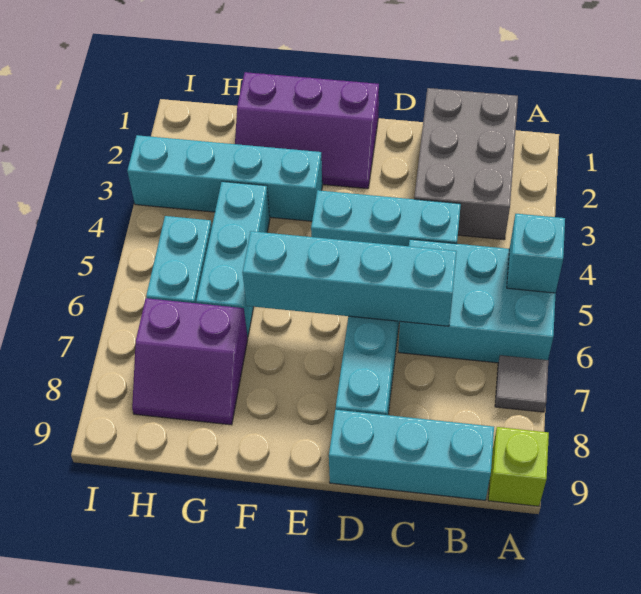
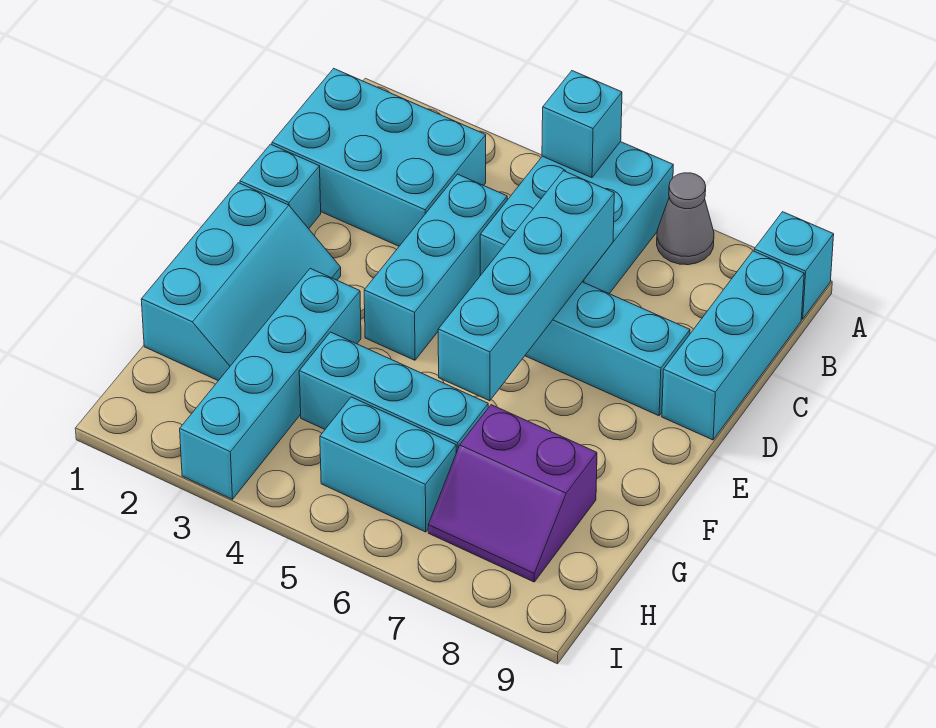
grey tile A7 level 1 -> grey cone A7 level 1
lime brick A9 level 1 -> cyan brick A9 level 1
grey brick B1:C3 level 1 -> cyan brick B1:C3 level 1
none -> cyan brick D1 level 1
purple slope E1:G2 level 1 top 1 -> cyan slope E1:G2 level 1 top 1
purple slope G7:H8 level 1 top 7 -> purple slope G7:H8 level 1 top G

